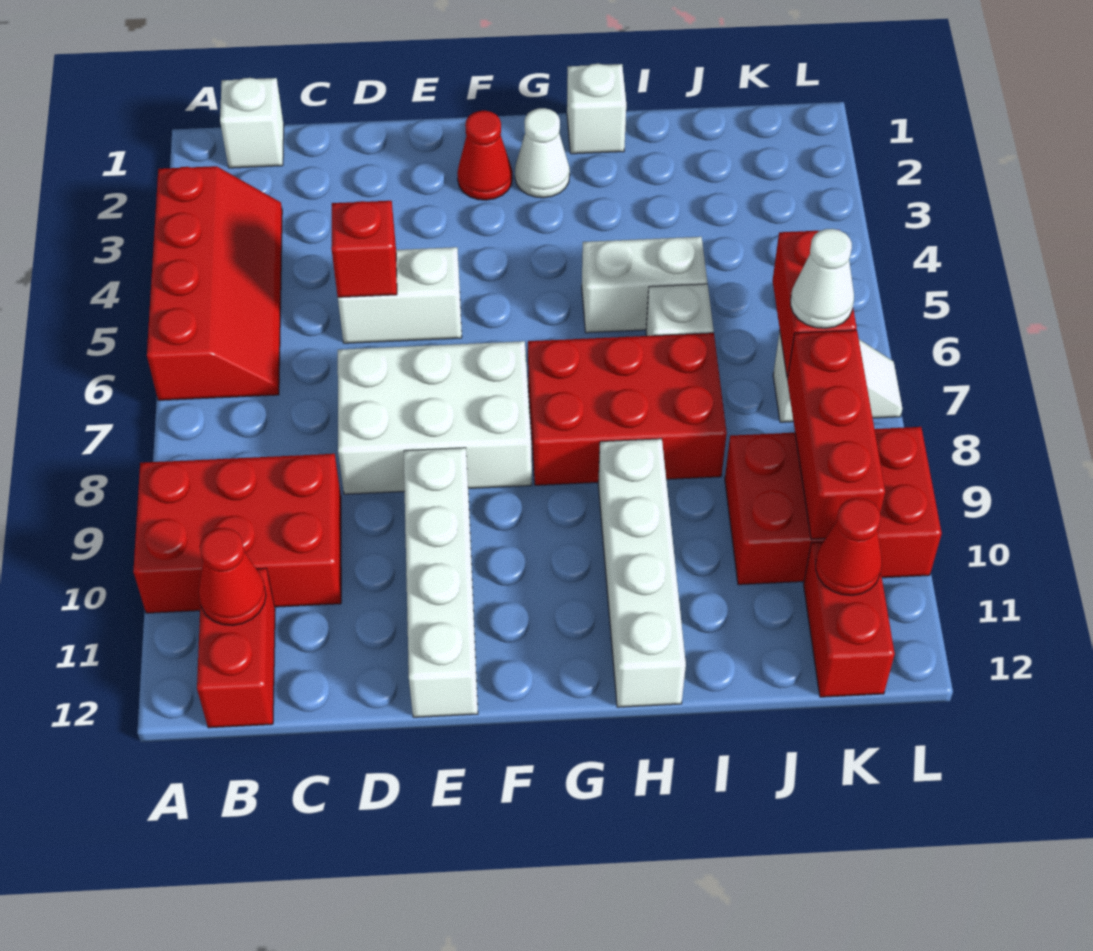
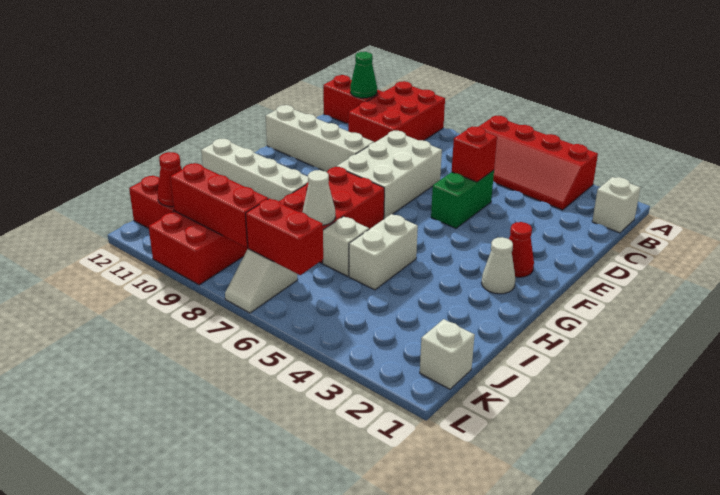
red cone B11 level 2 -> green cone B11 level 2
white brick D5:E5 level 1 -> green brick D5:E5 level 1
white brick H1 level 1 -> white brick K1 level 1
white cone K7 level 3 -> white cone I7 level 2

